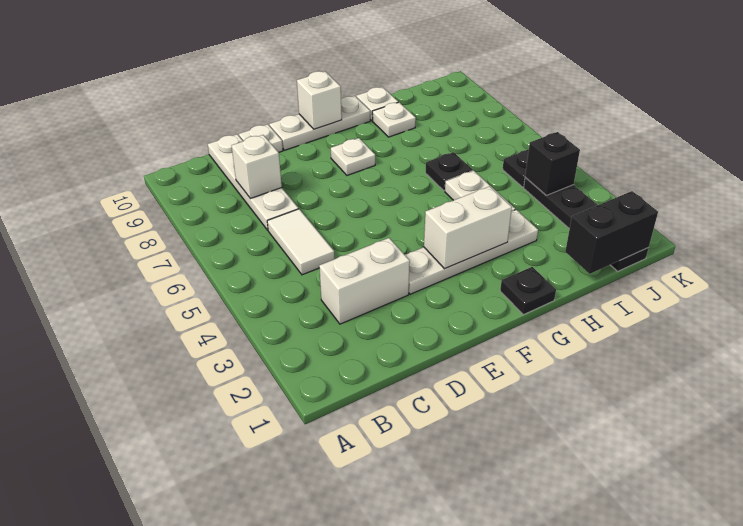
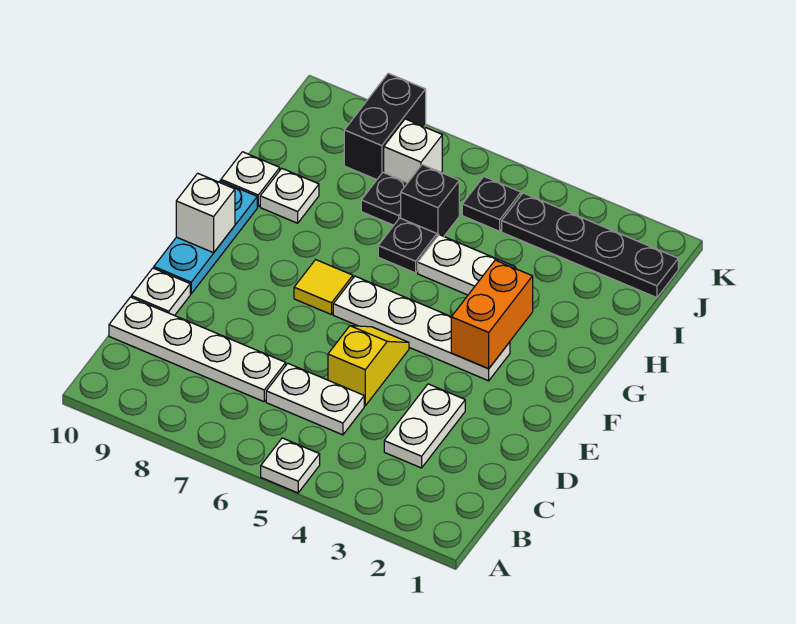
white brick C3:D3 level 1 -> white plate C3:D3 level 1
white tile C5:C6 level 1 -> white plate C5:C6 level 1
white brick C8 level 2 -> white brick J7 level 1
none -> yellow slope D5:E5 level 1 top D
white plate E3:H3 level 1 -> white plate F3:F6 level 1
white plate E10:G10 level 1 -> cyan plate E10:G10 level 1
white brick F3:G3 level 2 -> orange brick F3:G3 level 2
none -> yellow tile F7 level 1
white plate F8 level 1 -> white plate A5 level 1
black plate G1 level 1 -> black plate I7 level 1
black brick I1:J1 level 2 -> black brick J8:K8 level 1
black brick J4 level 2 -> black brick I6 level 1

